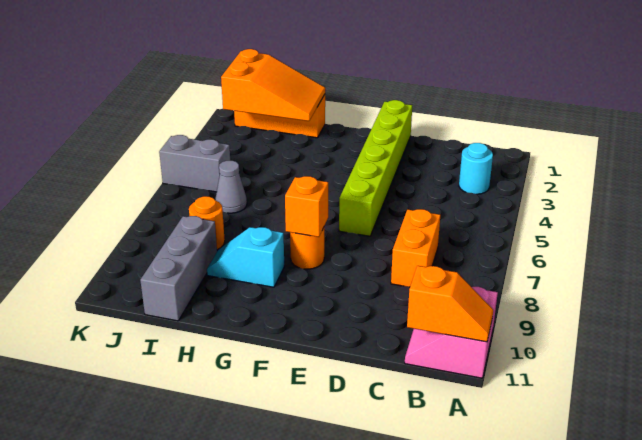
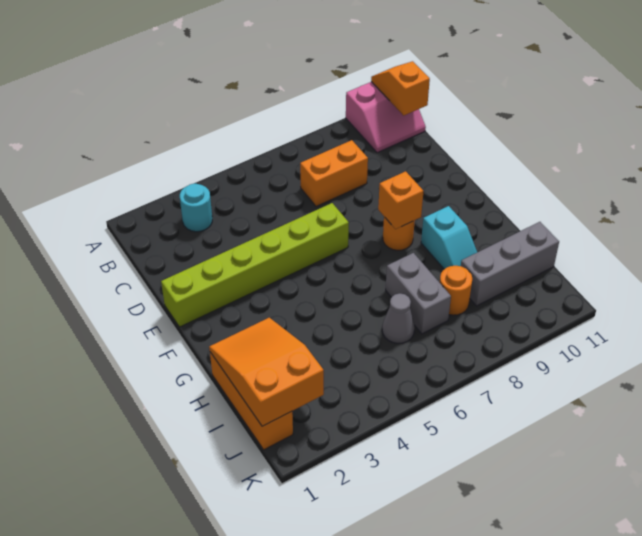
grey brick J5:K5 level 1 -> grey brick H7:I7 level 1

